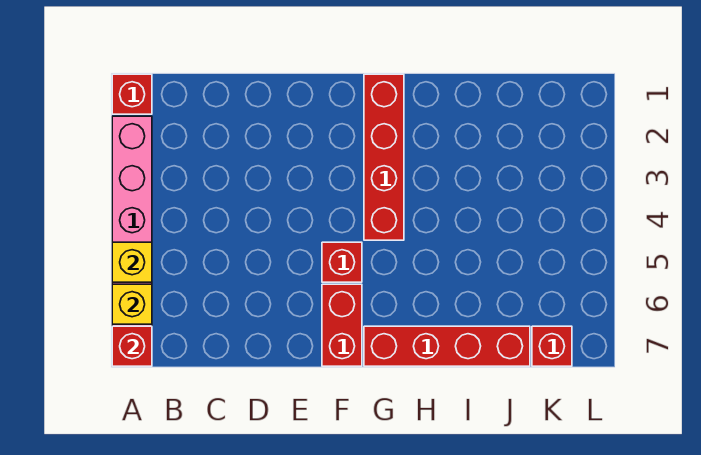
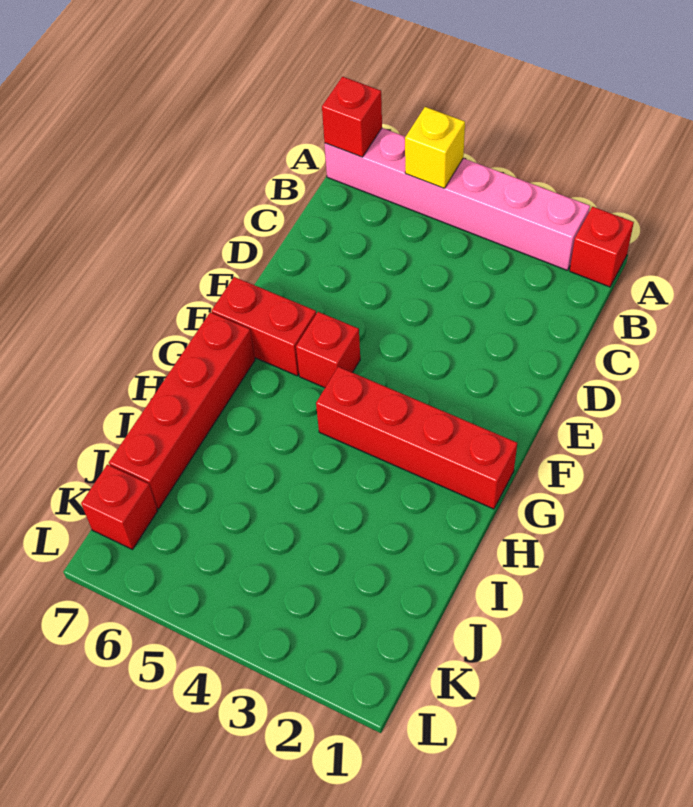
yellow brick A6 level 2 -> none

